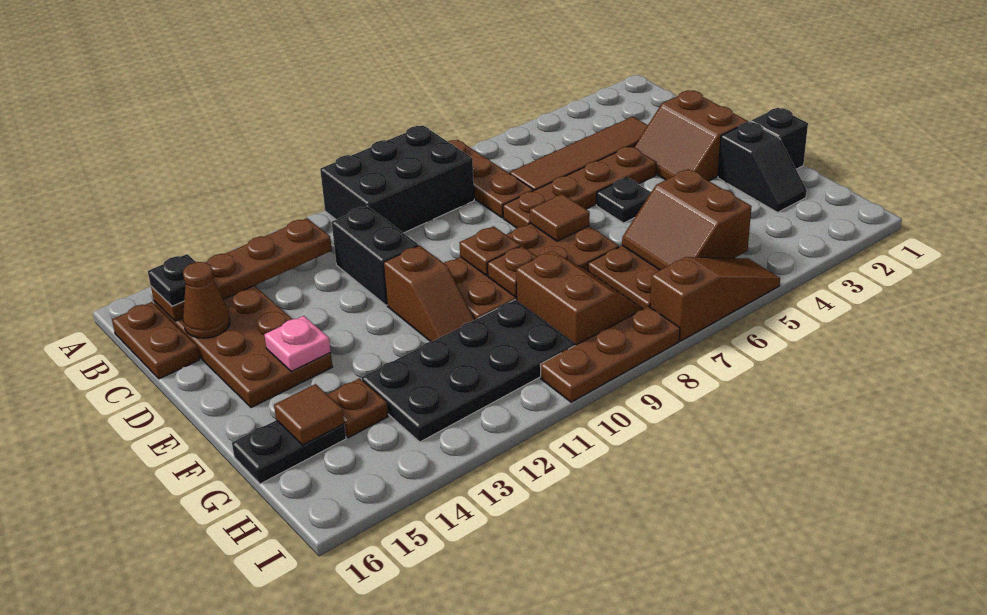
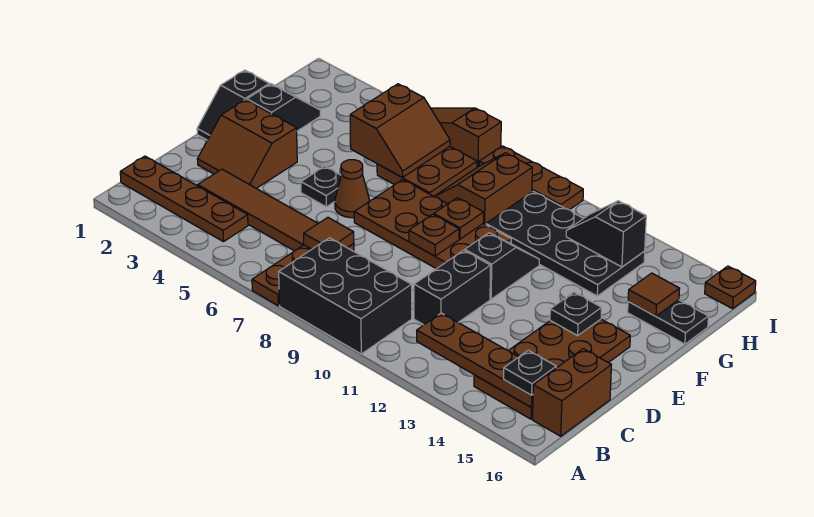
brown plate B16:C16 level 1 -> brown brick B16:C16 level 1
brown cone C15 level 2 -> brown cone E6 level 1
brown slope D2:E3 level 1 top 2 -> brown slope D2:E3 level 1 top E
brown plate D4:D7 level 1 -> brown plate B1:B4 level 1
brown tile E7 level 2 -> brown tile C7 level 2
brown slope E11:F11 level 1 top E -> black slope E11:F11 level 1 top E
pink plate E14 level 2 -> black plate E14 level 2
brown plate G14 level 1 -> brown plate I16 level 1
none -> black slope H12:H13 level 2 top 13

